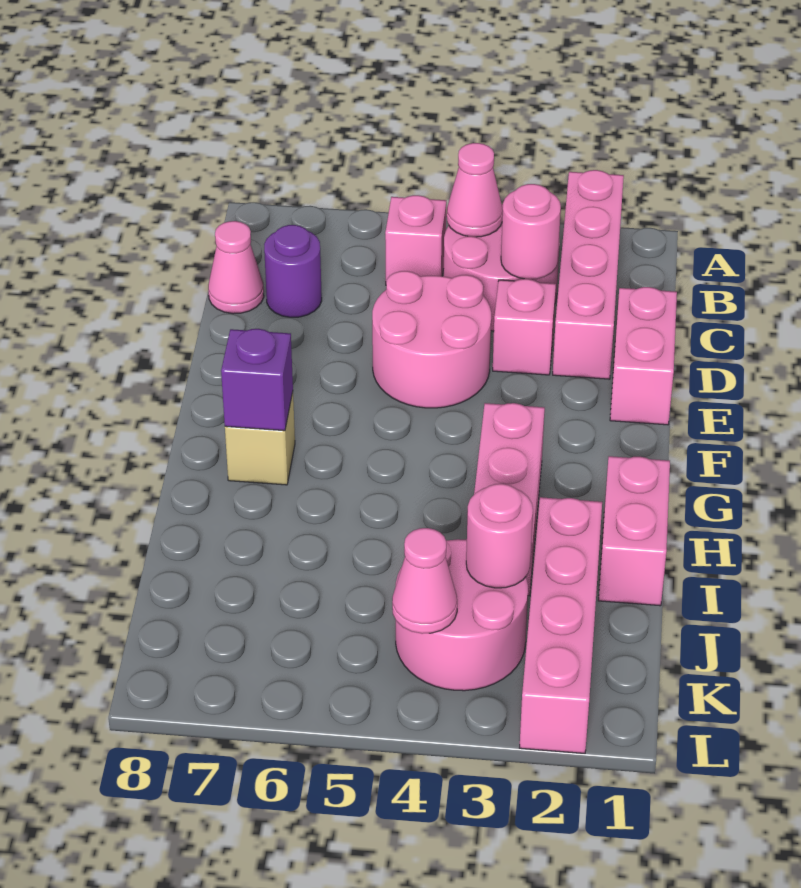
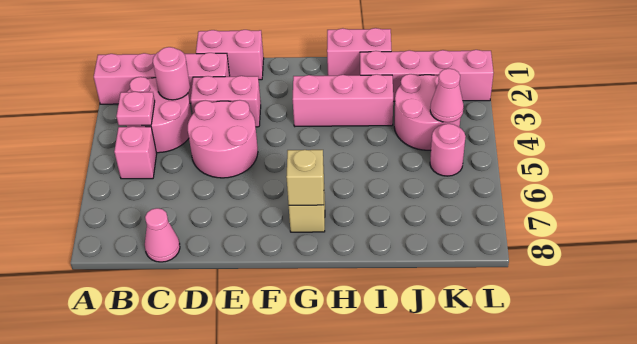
pink cone B4 level 2 -> pink plate B4 level 2
purple round brick C7 level 1 -> none
pink brick D3 level 1 -> pink brick D3:E3 level 1
purple brick G7 level 2 -> tan brick G7 level 2
pink round brick J3 level 2 -> pink round brick K5 level 1

